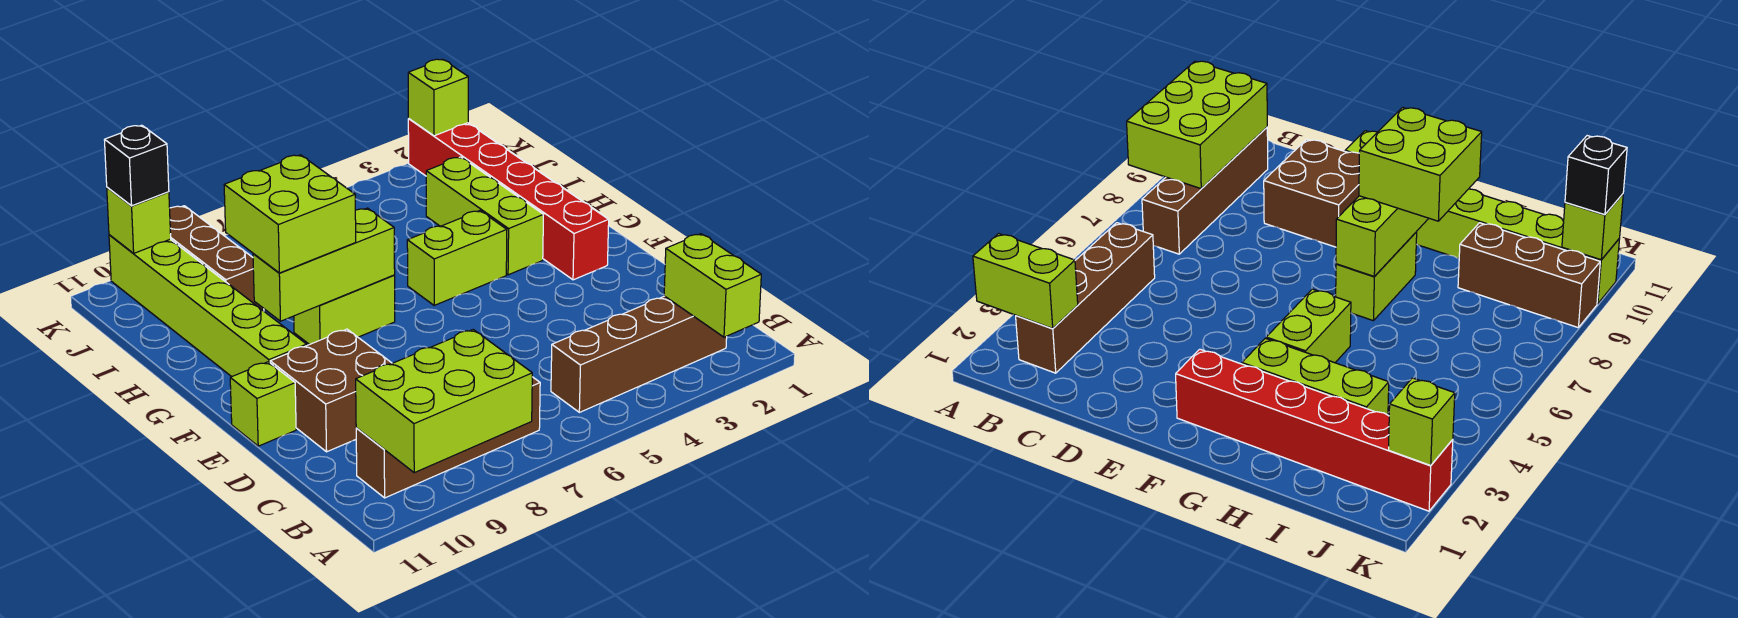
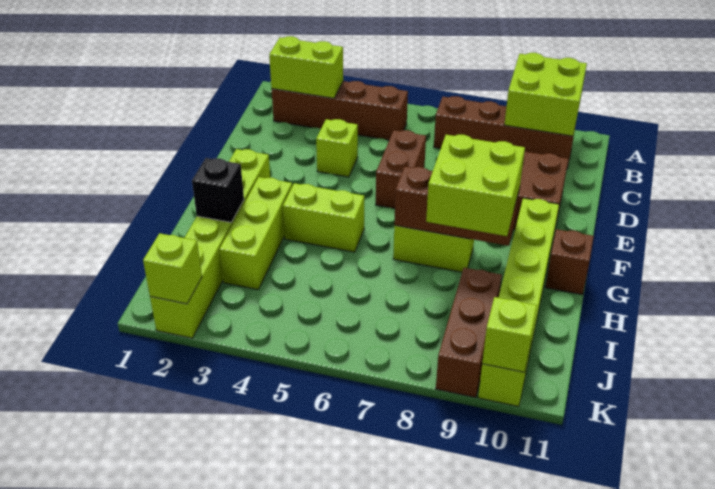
lime brick A2:B2 level 2 -> lime brick B2:B3 level 2
lime brick A8:B10 level 2 -> lime brick A9:B10 level 2
none -> brown brick D6:E6 level 1
lime brick E11 level 1 -> lime brick D4 level 1
red brick F2:K2 level 1 -> lime brick F2:K2 level 1
lime brick G7:G9 level 2 -> brown brick G7:G9 level 2
none -> brown brick G11 level 1
black brick K10 level 3 -> black brick H2 level 2

